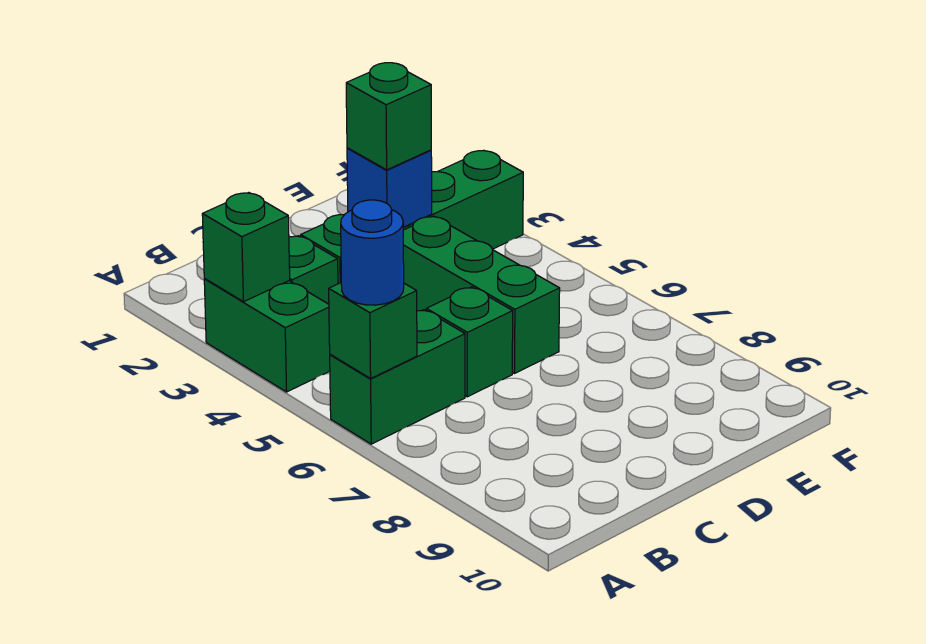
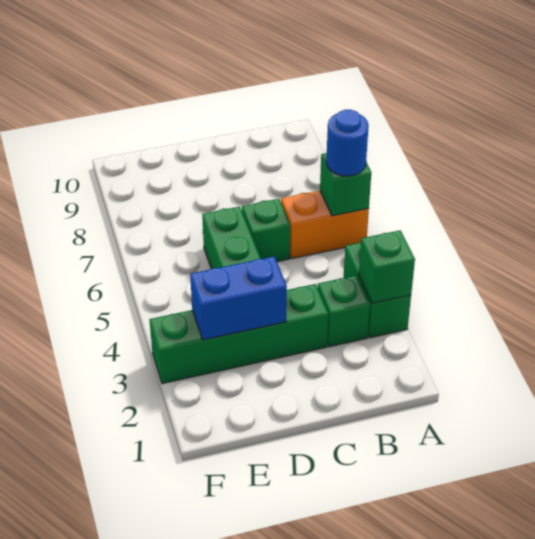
green brick A6:B6 level 1 -> orange brick A6:B6 level 1
blue brick D3 level 2 -> blue brick D3:E3 level 2
green brick D3 level 3 -> none

